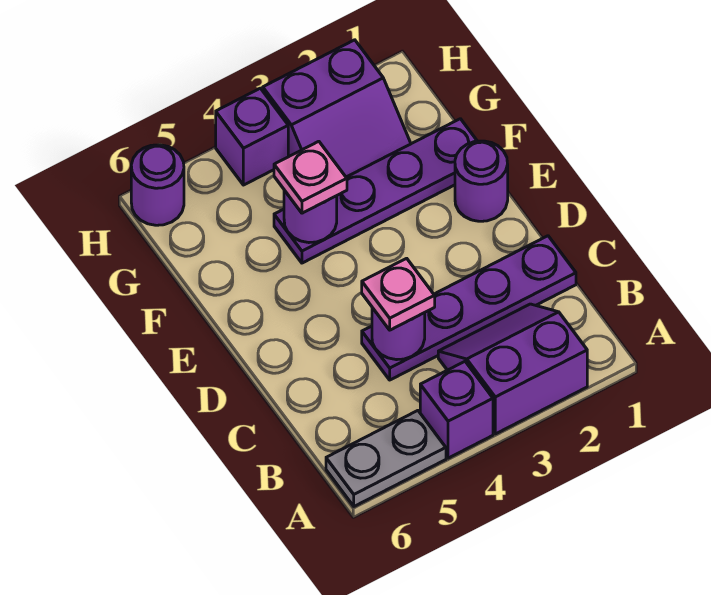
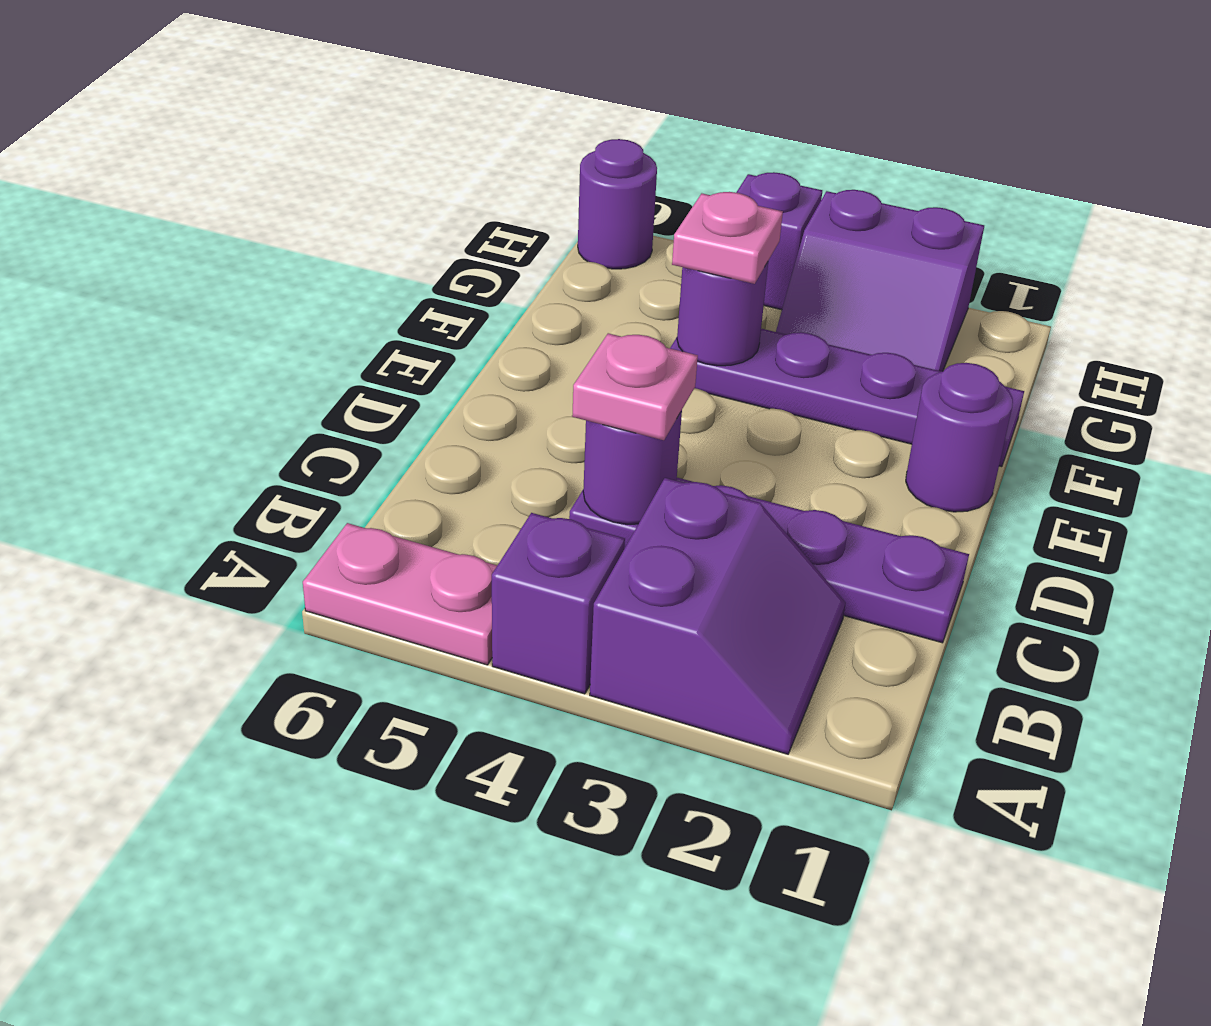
purple slope A2:B3 level 1 top A -> purple slope A2:B3 level 1 top 3
grey plate A5:A6 level 1 -> pink plate A5:A6 level 1

